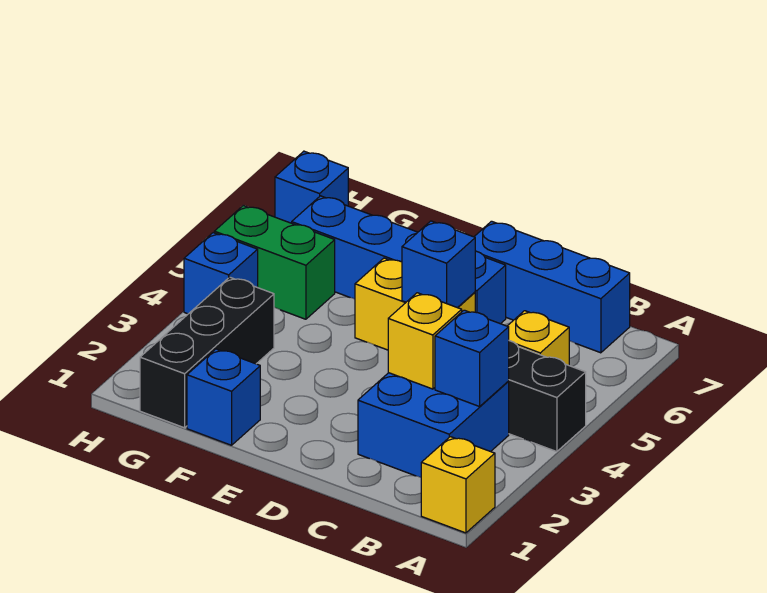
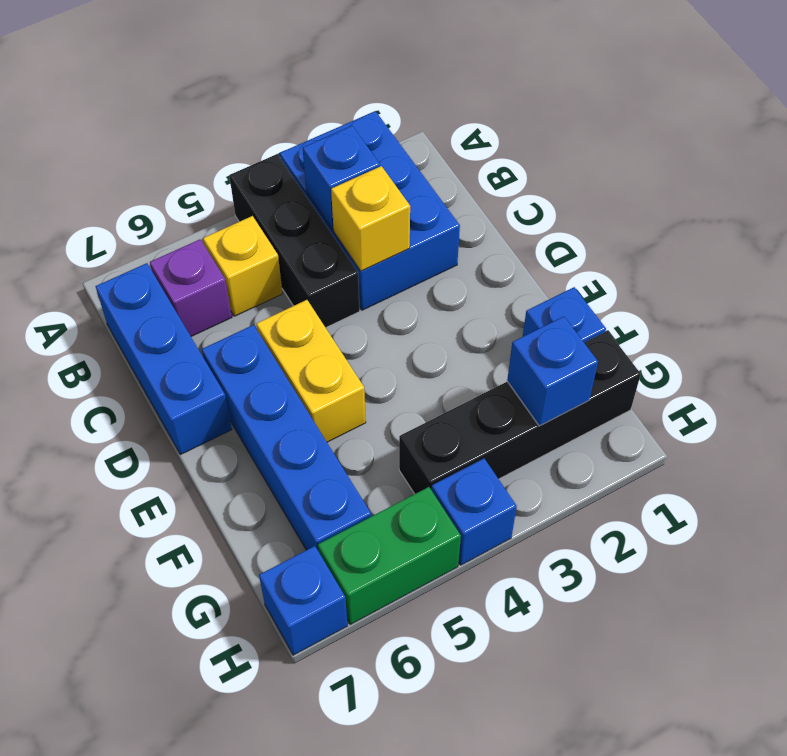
yellow brick A1 level 1 -> none
blue brick B2:C3 level 1 -> blue brick A2:C3 level 1
none -> purple brick B6 level 1
blue brick D5 level 2 -> blue brick G2 level 2
black brick G1:G3 level 1 -> black brick G1:G4 level 1
green brick G5:H5 level 1 -> green brick H5:H6 level 1

